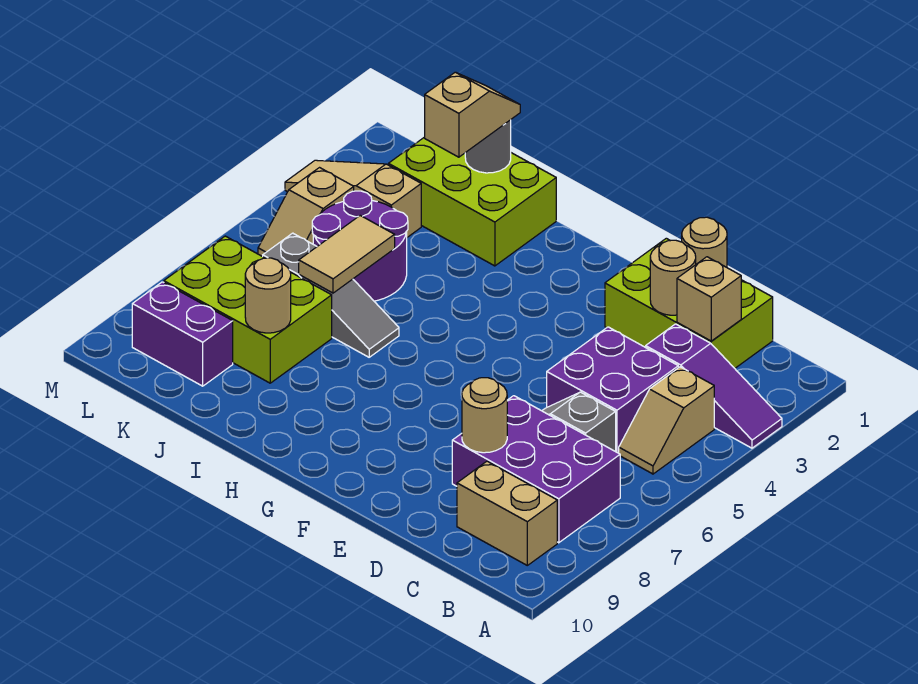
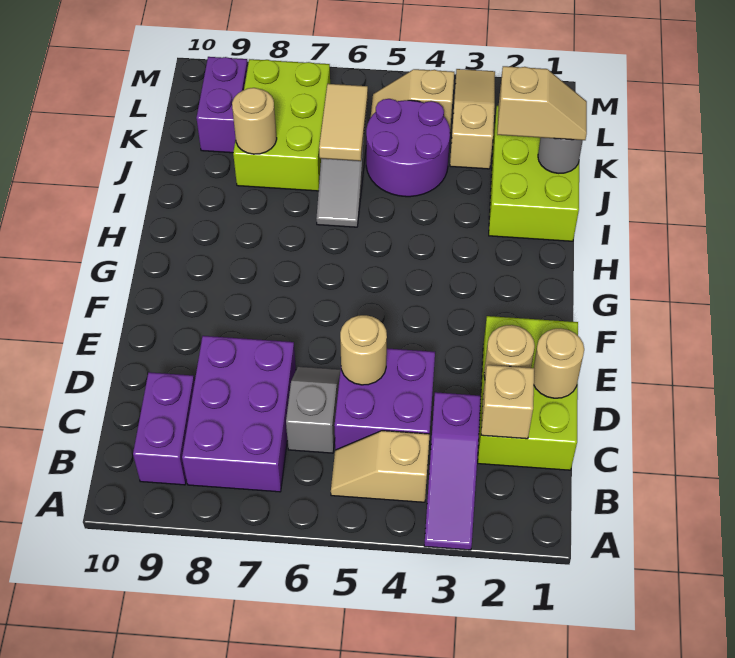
tan brick B9:C9 level 1 -> purple brick B9:C9 level 1
tan round brick D8 level 2 -> tan round brick D5 level 2
tan tile J5:J6 level 2 -> tan tile J6:K6 level 2

